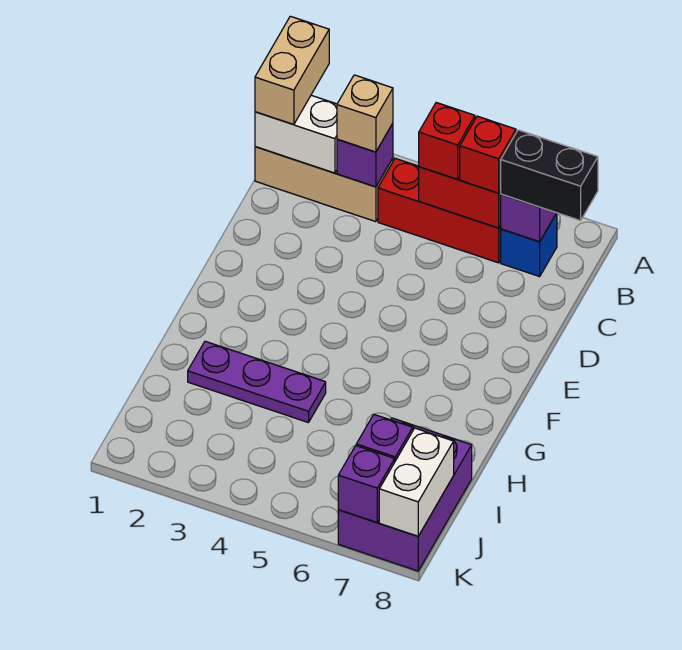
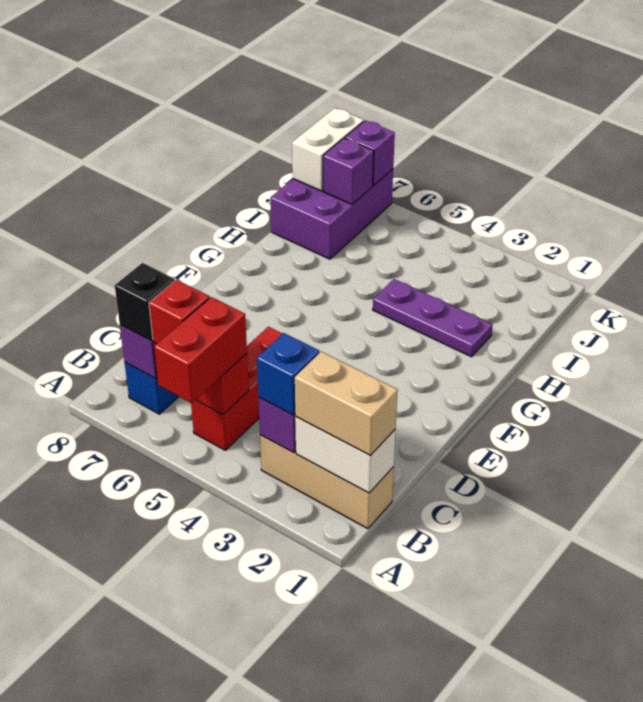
tan brick A1:B1 level 3 -> tan brick B1:B2 level 3
tan brick B3 level 3 -> blue brick B3 level 3
red brick B4:B6 level 1 -> red brick B5:D5 level 1
red brick B5 level 3 -> red brick A5:B5 level 3
black brick B7:B8 level 3 -> black brick B7 level 3

